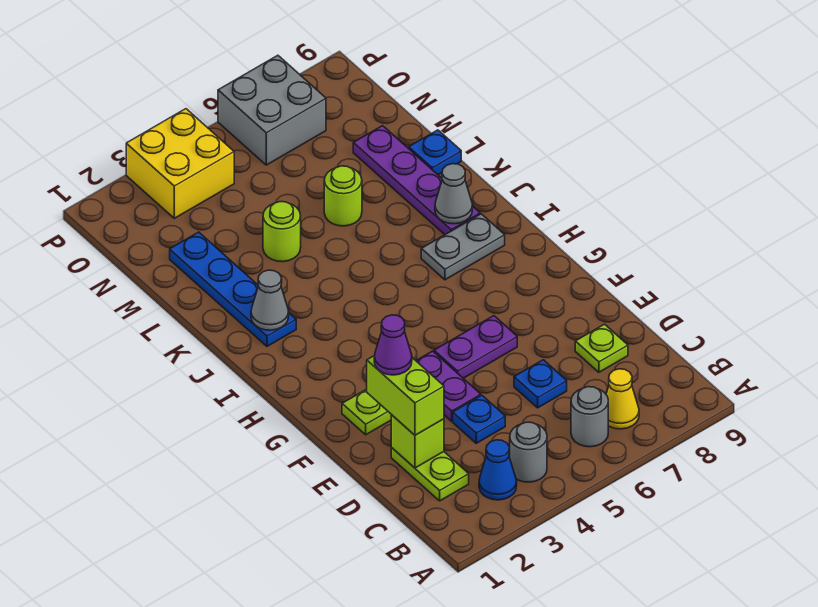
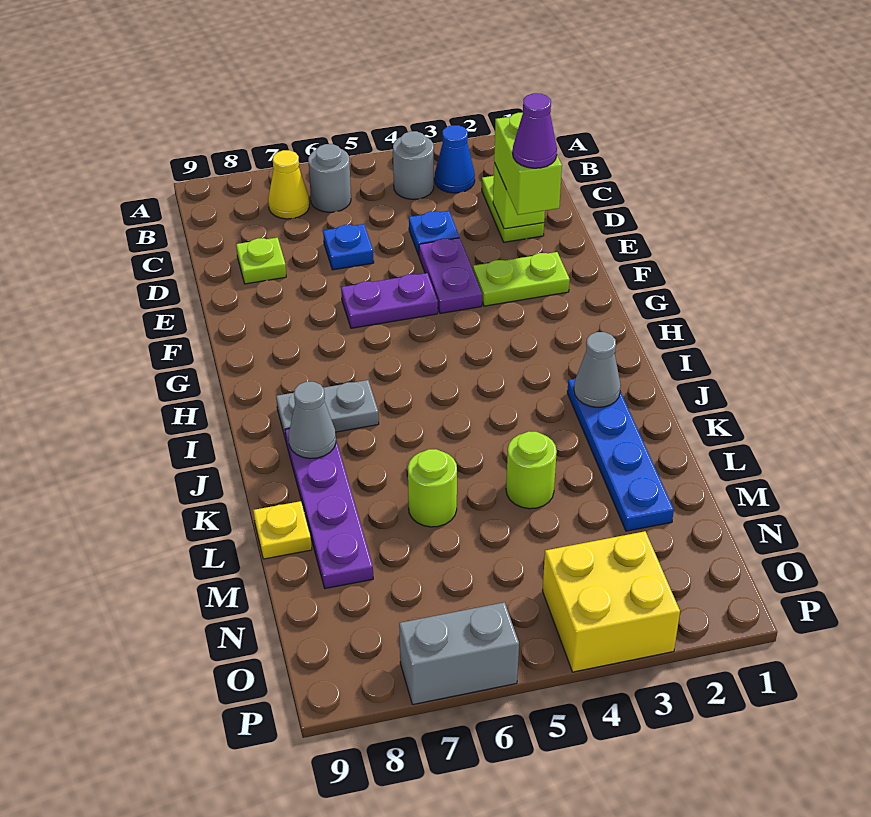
blue plate L9 level 1 -> yellow plate L9 level 1
grey brick O6:P7 level 1 -> grey brick P6:P7 level 1

